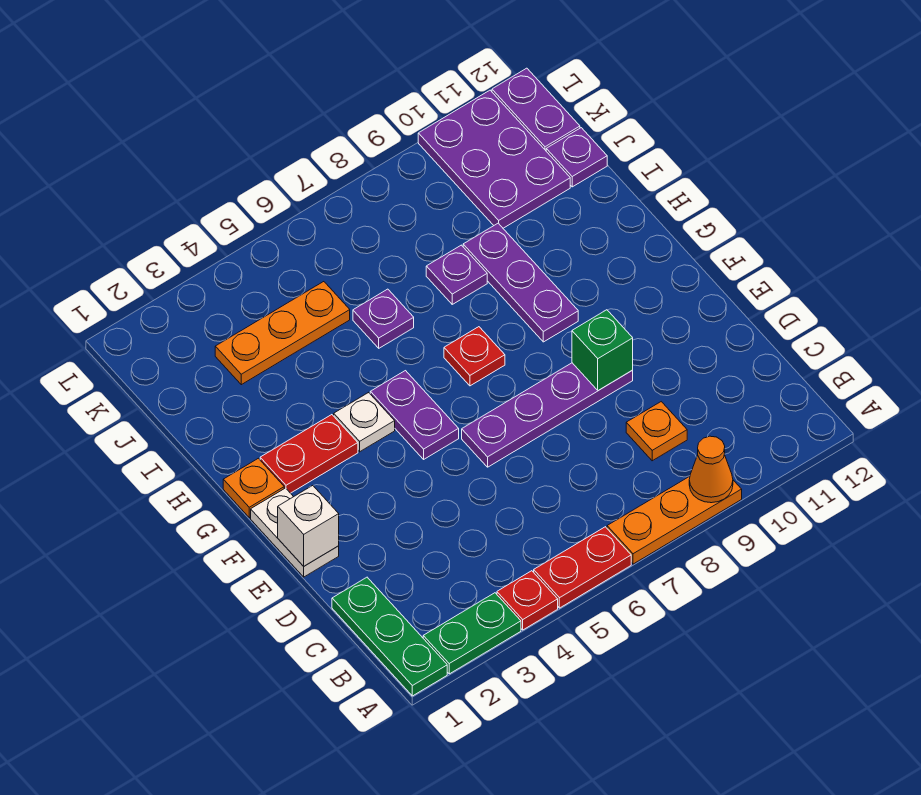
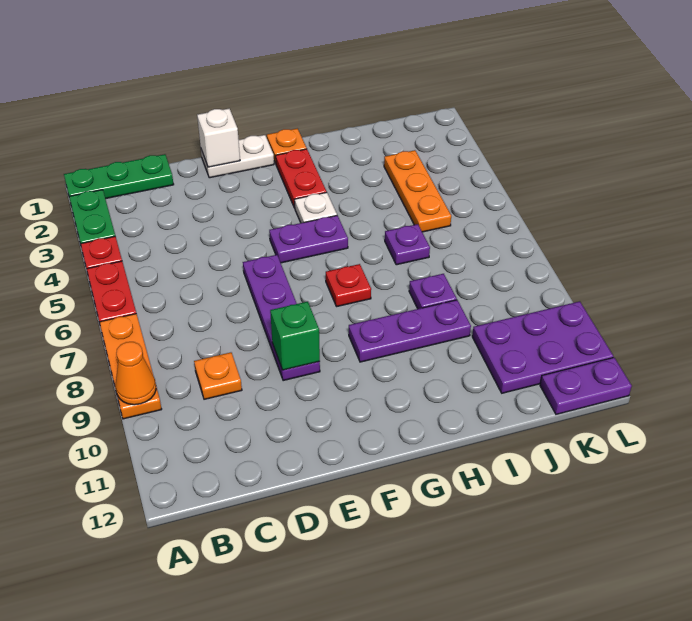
purple plate J12 level 1 -> none

